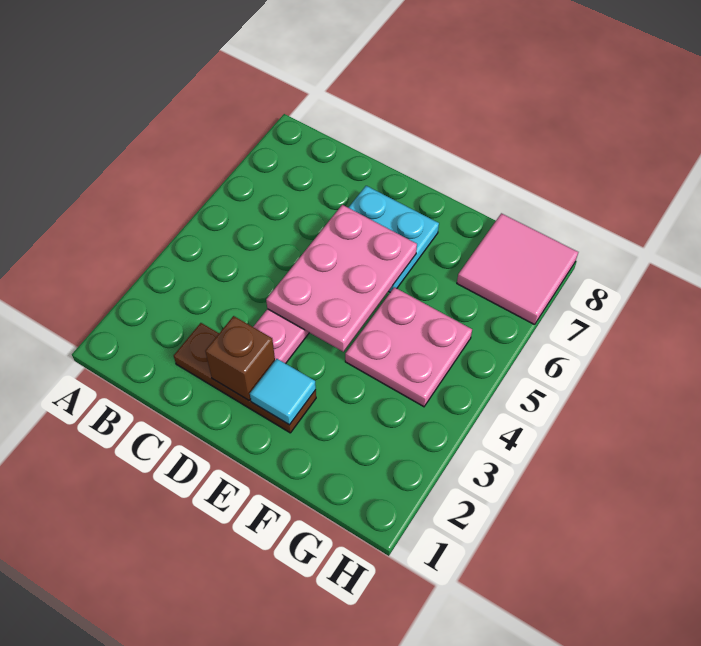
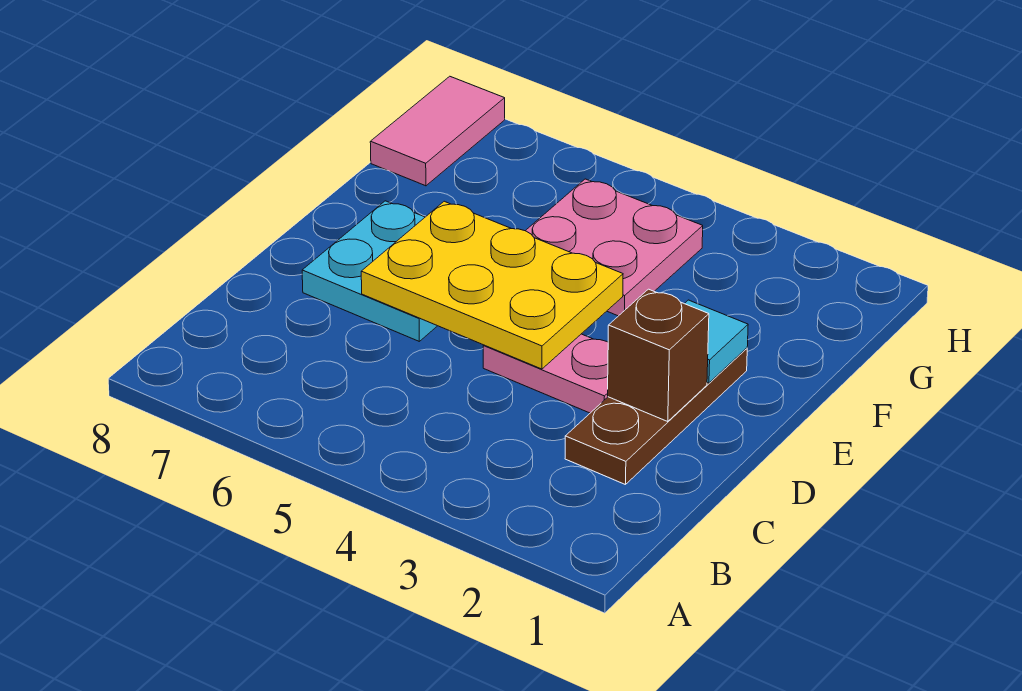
pink plate D4:E6 level 2 -> yellow plate D4:E6 level 2
pink tile G7:H8 level 1 -> pink tile G8:H8 level 1

